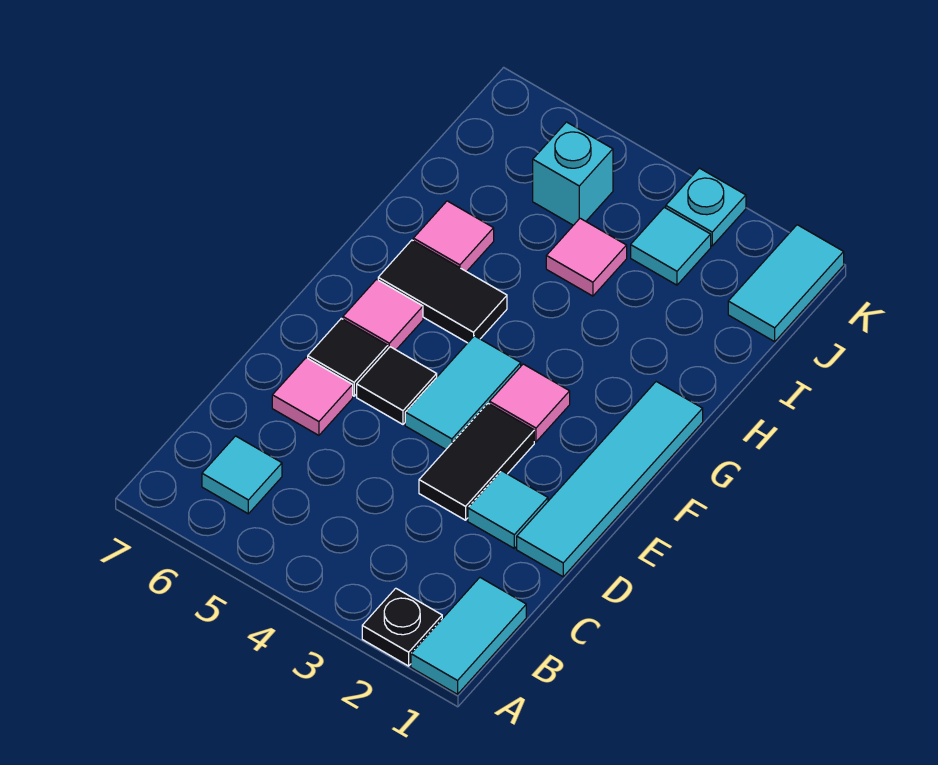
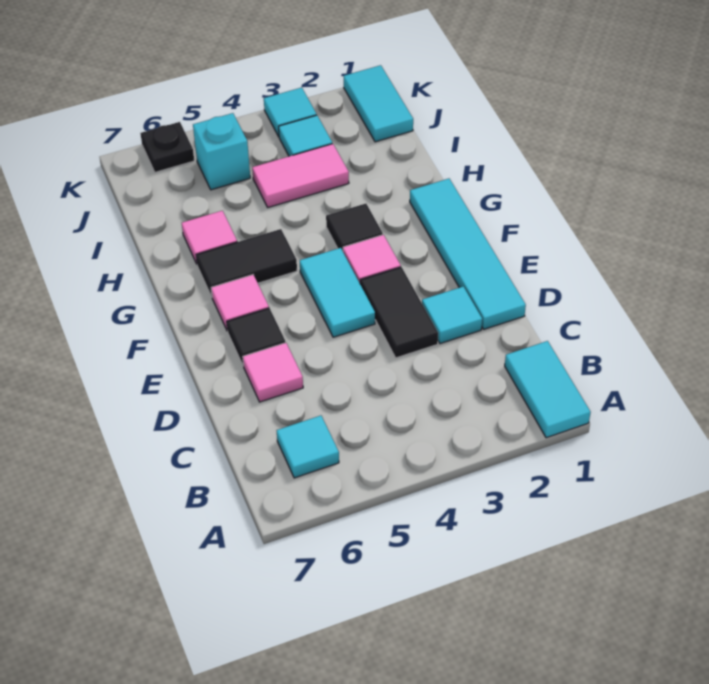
black plate A2 level 1 -> black plate K6 level 1
black tile E5 level 1 -> black tile G3 level 1
pink tile I4 level 1 -> pink tile I3:I4 level 1
cyan plate K3 level 1 -> cyan tile K3 level 1

